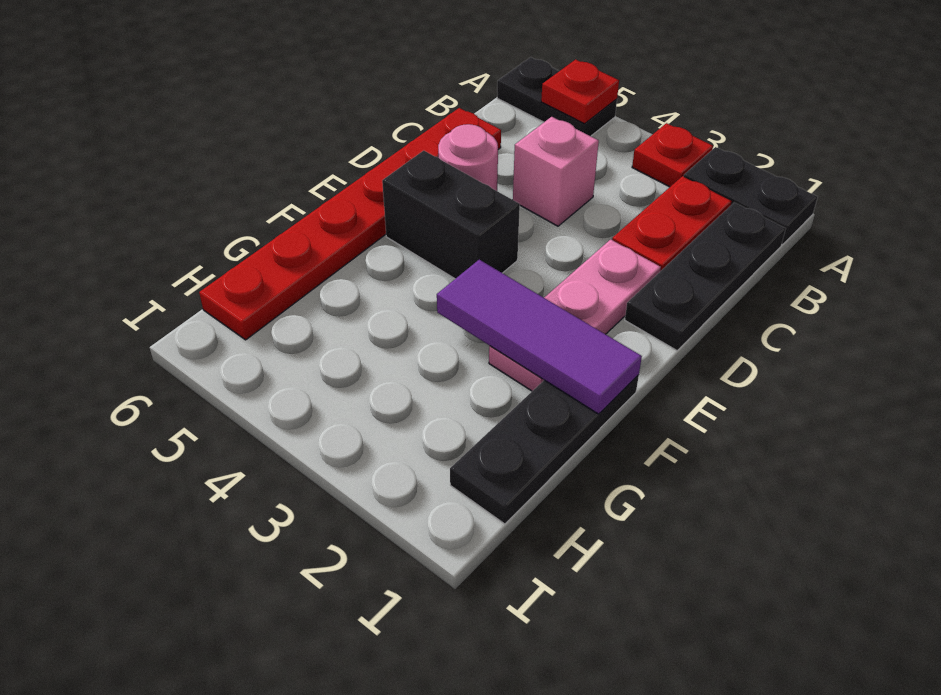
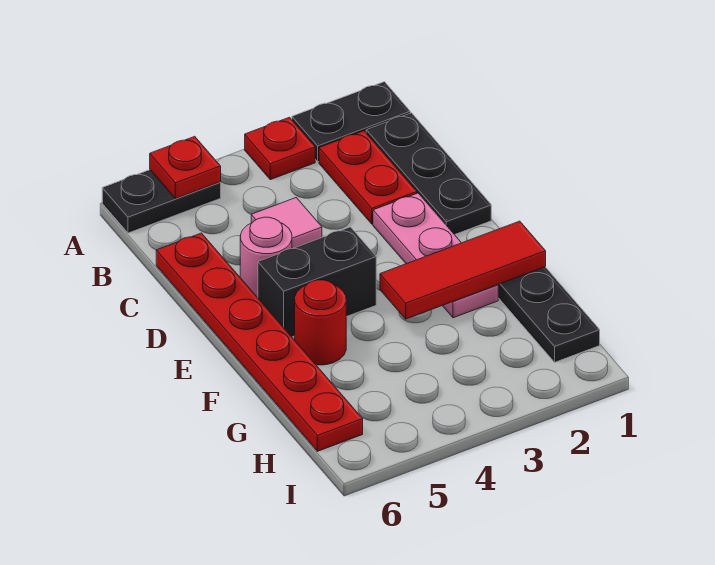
pink brick C4 level 1 -> pink tile C4 level 1
purple tile F1:F3 level 2 -> red tile F1:F3 level 2
none -> red round brick F5 level 1

